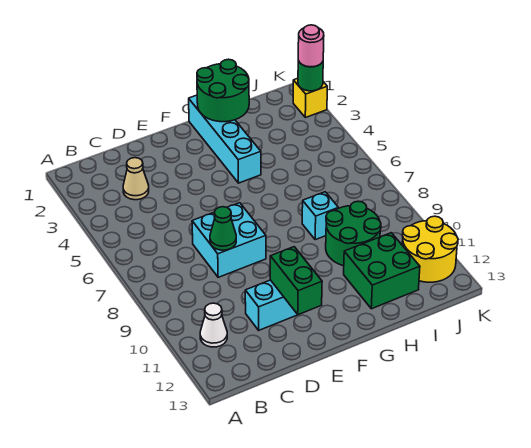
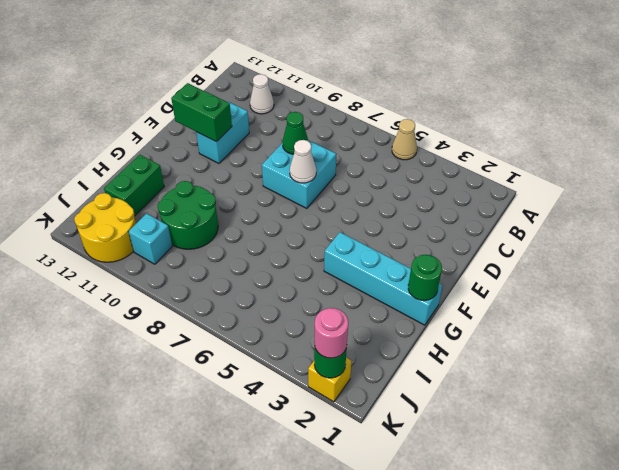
tan cone C3 level 1 -> tan cone A5 level 1
none -> white cone E7 level 2
green round brick G1:H2 level 2 -> green round brick G1 level 2
cyan brick H8 level 1 -> cyan brick J10 level 1
green brick H11:I12 level 1 -> green brick H12:I12 level 1

